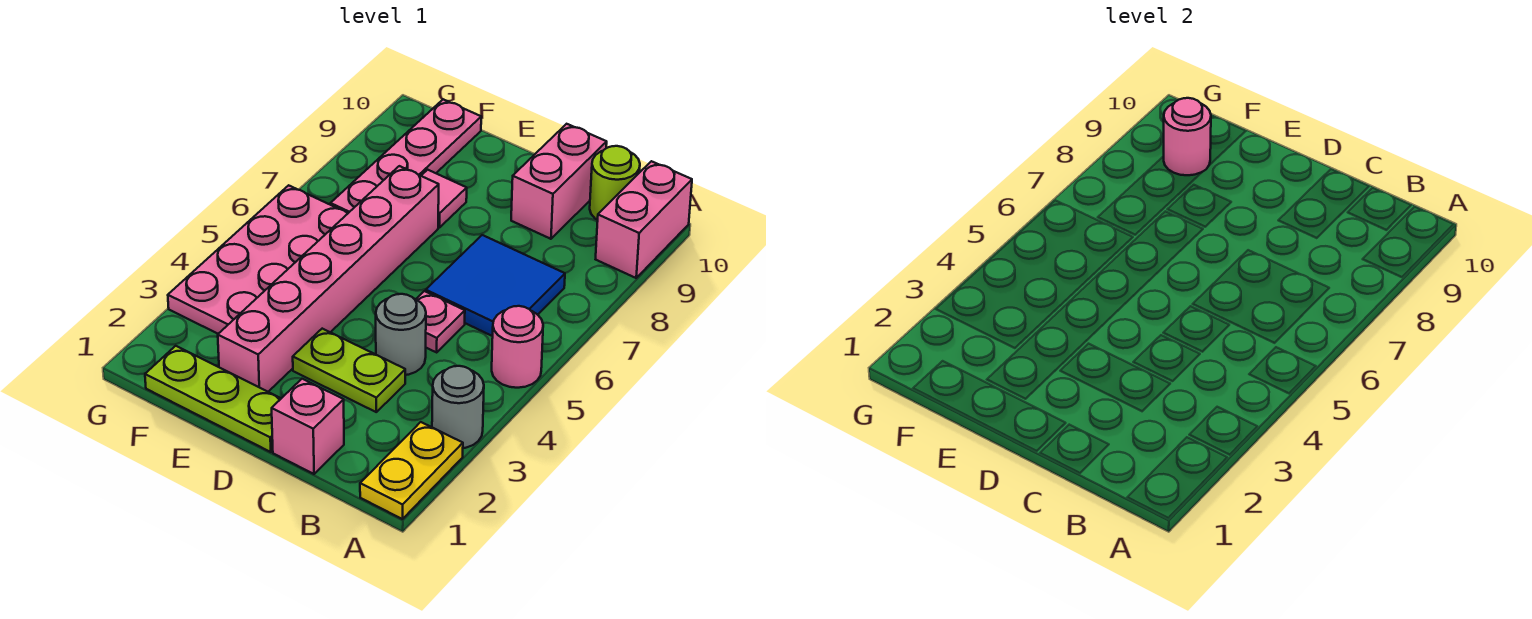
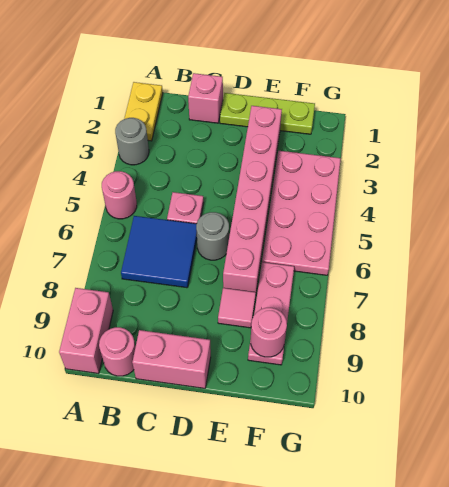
lime round brick B10 level 1 -> pink round brick B10 level 1
lime plate C3:D3 level 1 -> none
grey round brick C4 level 1 -> grey round brick D6 level 1
pink brick C9:C10 level 1 -> pink brick C10:D10 level 1
pink plate F7:F10 level 1 -> pink plate F7:F9 level 1

